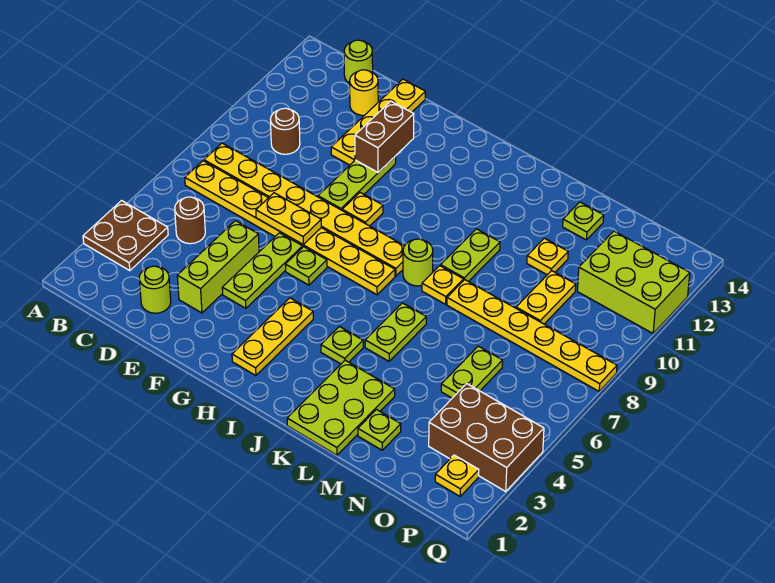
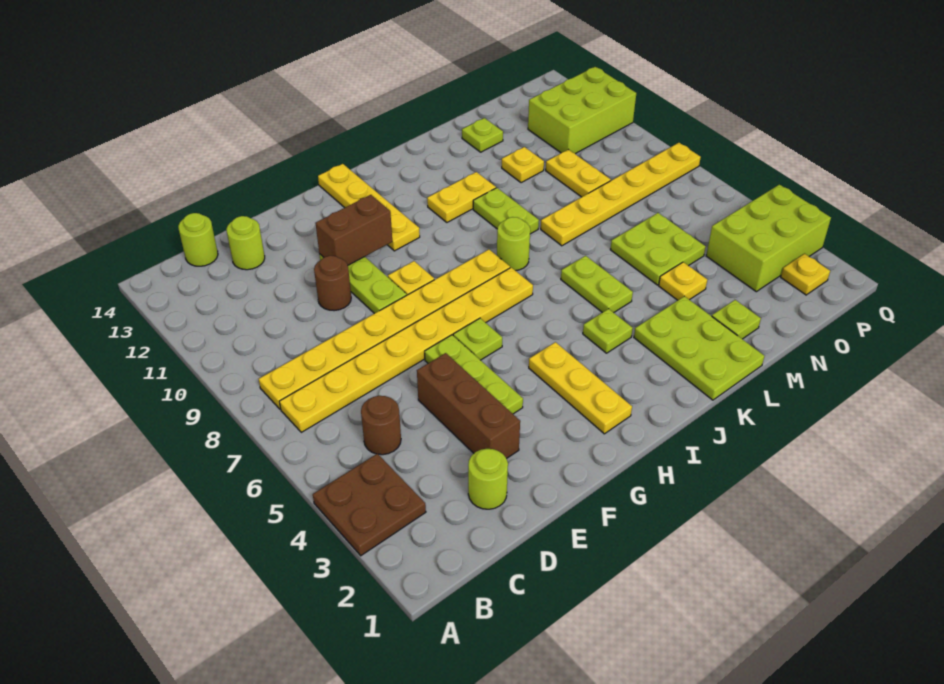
brown round brick C10 level 1 -> brown round brick E10 level 1
yellow round brick D13 level 1 -> lime round brick D13 level 1
lime brick E3:E5 level 1 -> brown brick E3:E5 level 1
yellow plate E7:F7 level 2 -> yellow plate J11:K11 level 1
yellow plate E11:E14 level 1 -> yellow plate H11:H14 level 1
brown brick F11:F12 level 2 -> brown brick F11:G11 level 2
yellow plate K8 level 1 -> yellow plate M4 level 1
lime plate N5:N6 level 1 -> lime plate M5:N6 level 1
brown brick O3:Q4 level 1 -> lime brick O3:Q4 level 1

